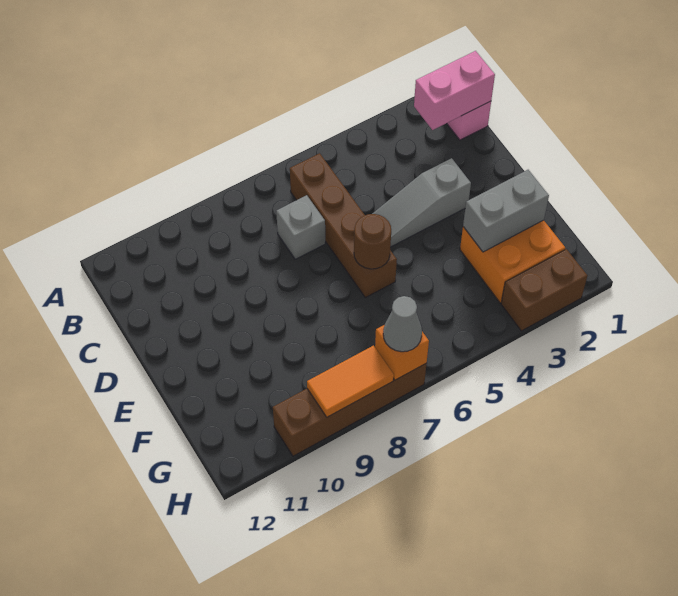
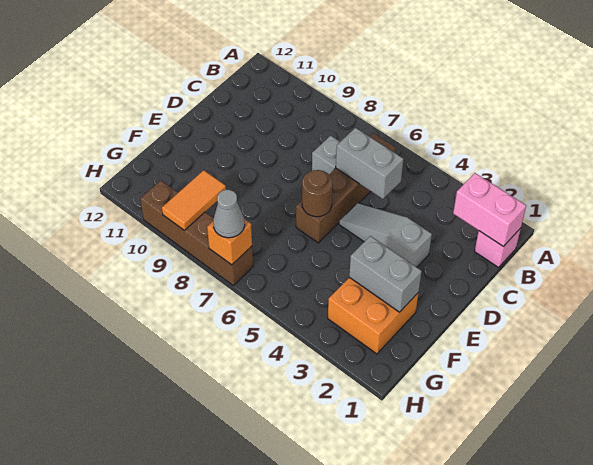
none -> grey brick C5:C6 level 2
brown brick H2:H3 level 1 -> none
orange tile H8:H9 level 2 -> orange tile G9:H9 level 2

